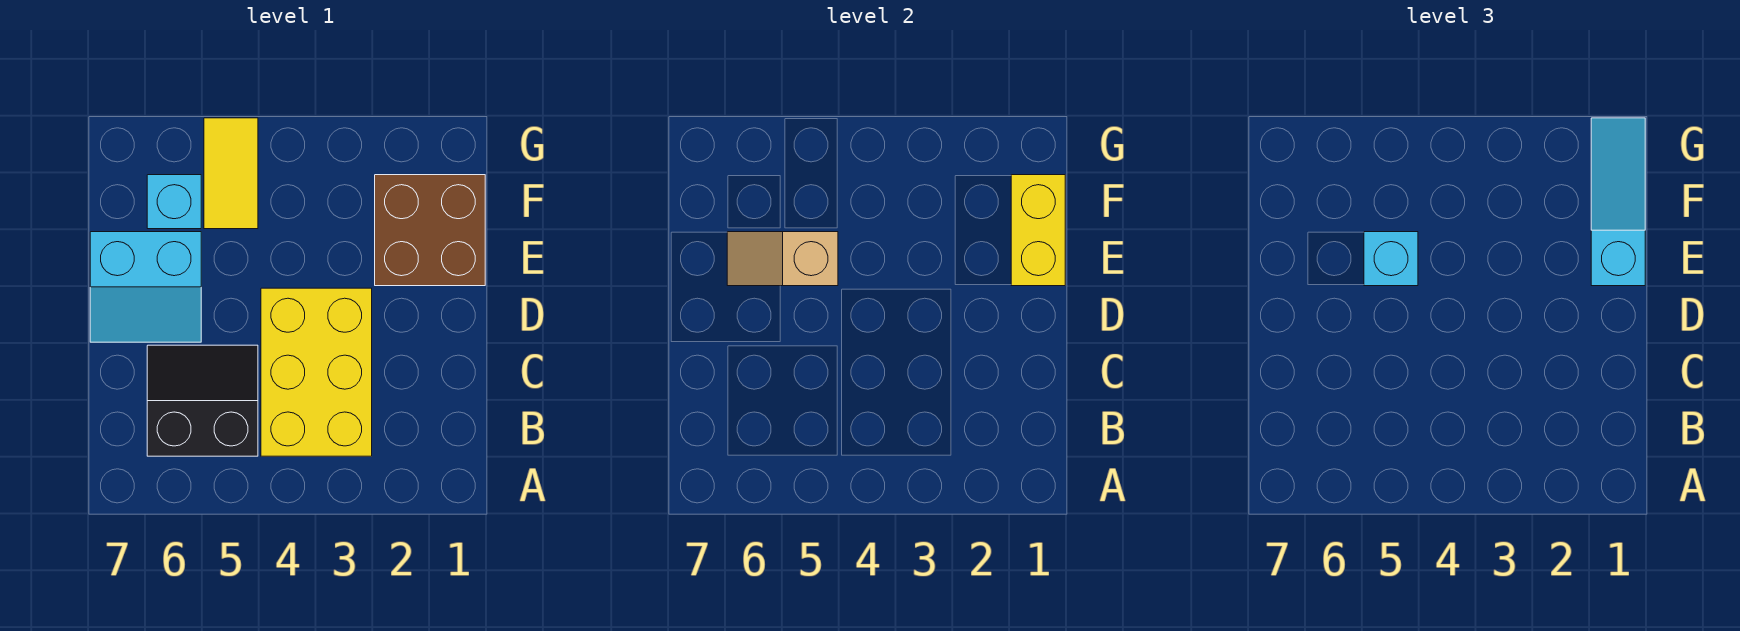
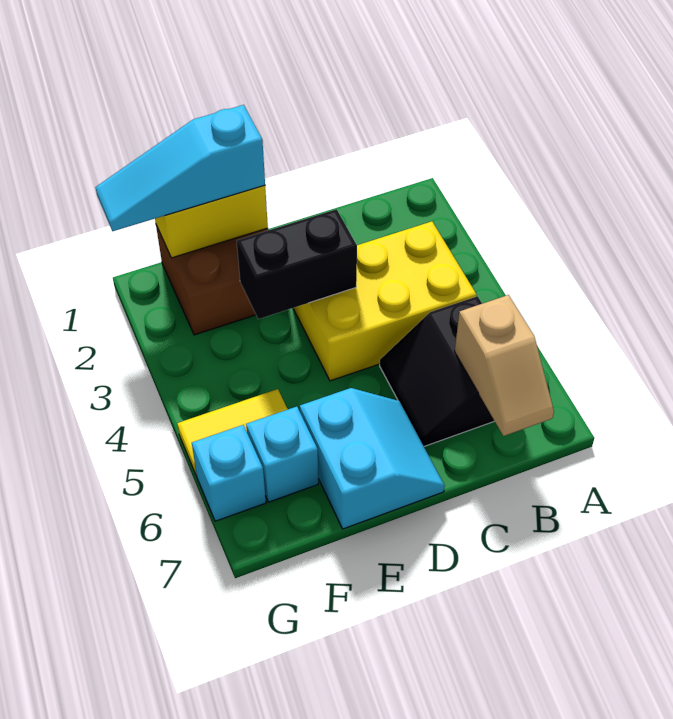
none -> black brick D3:E3 level 2
tan slope E5:E6 level 2 top 5 -> tan slope B6:B7 level 2 top 6
cyan brick E5 level 3 -> cyan brick G6 level 1

